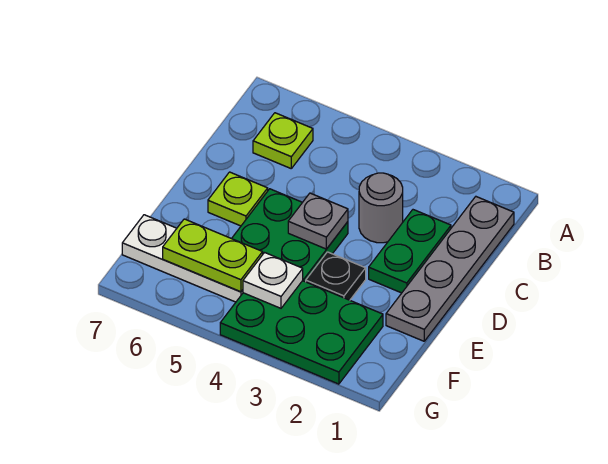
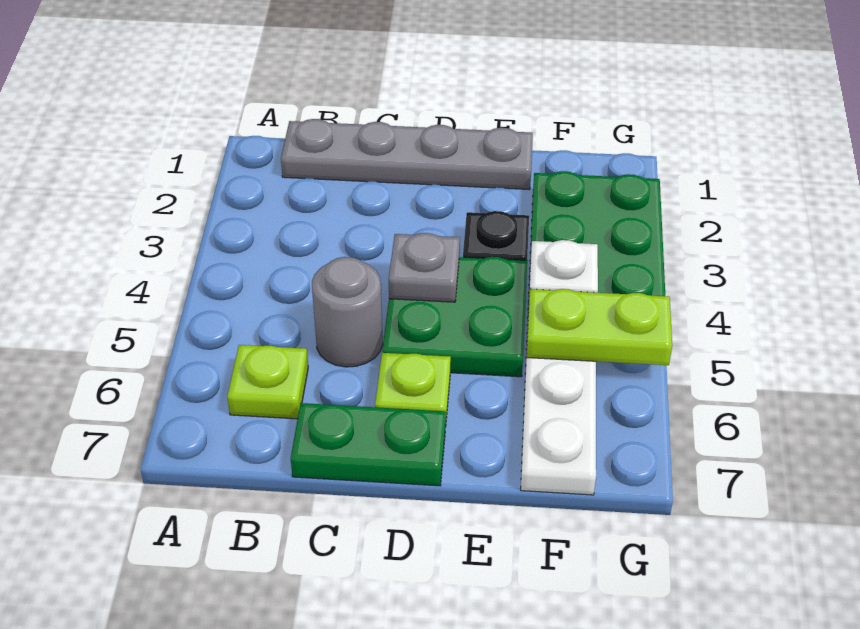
green plate C2:D2 level 1 -> green plate C7:D7 level 1
grey round brick C3 level 1 -> grey round brick C5 level 1
lime plate F5:F6 level 2 -> lime plate F5:G5 level 2

